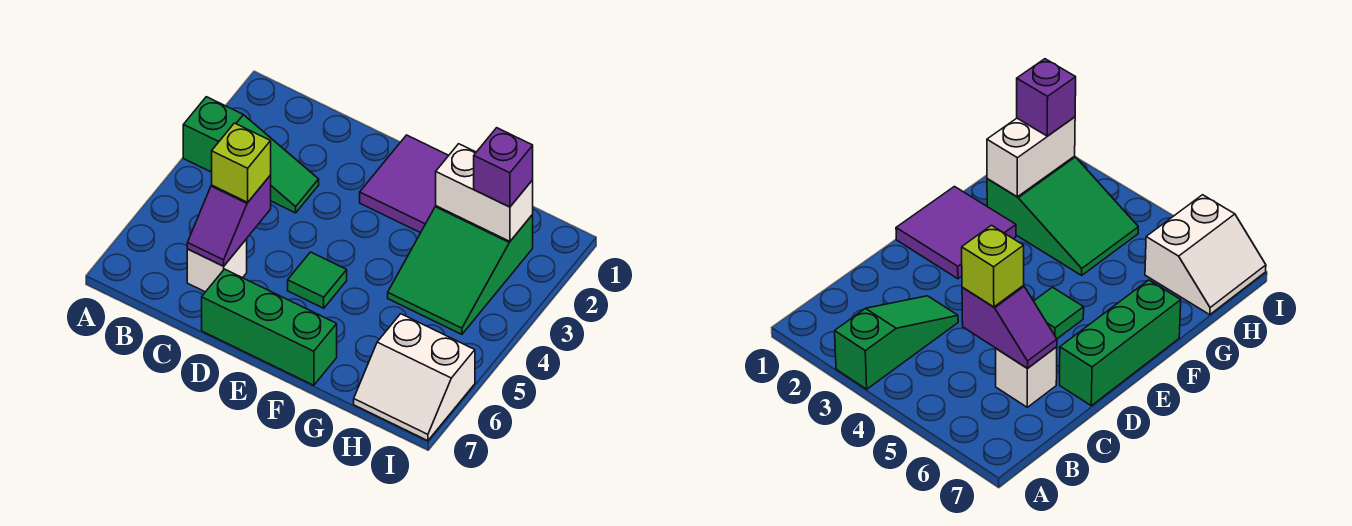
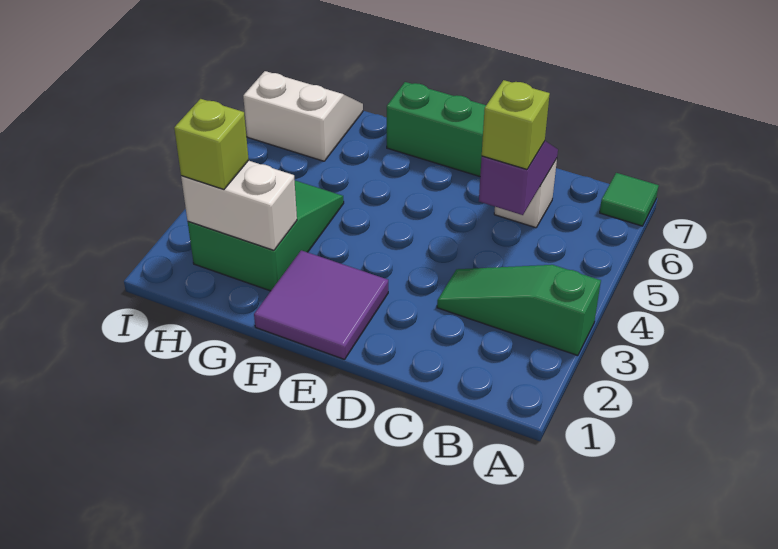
green tile E5 level 1 -> green tile A7 level 1
purple brick H2 level 3 -> lime brick H2 level 3

